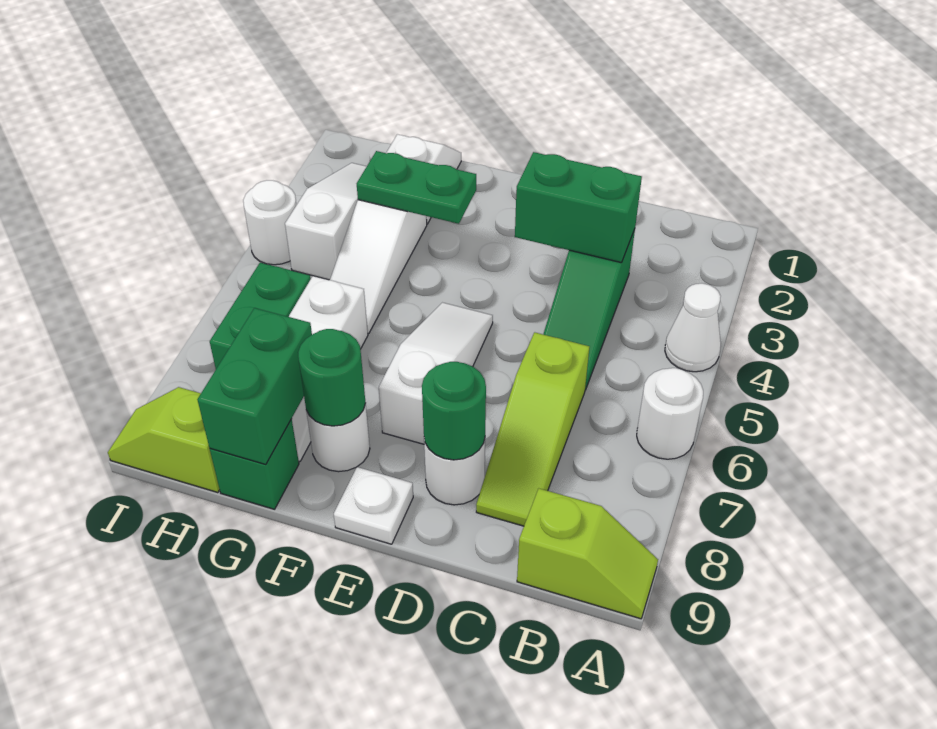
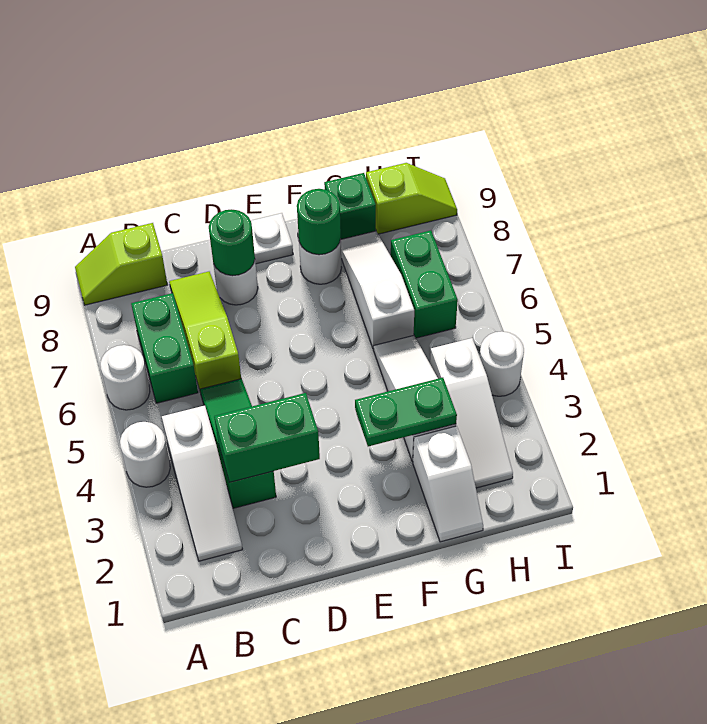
white cone A4 level 1 -> white round brick A4 level 1
white slope E5:E7 level 1 top 7 -> white slope B2:B4 level 1 top 4
green brick G8:G9 level 2 -> green brick B6:B7 level 1

